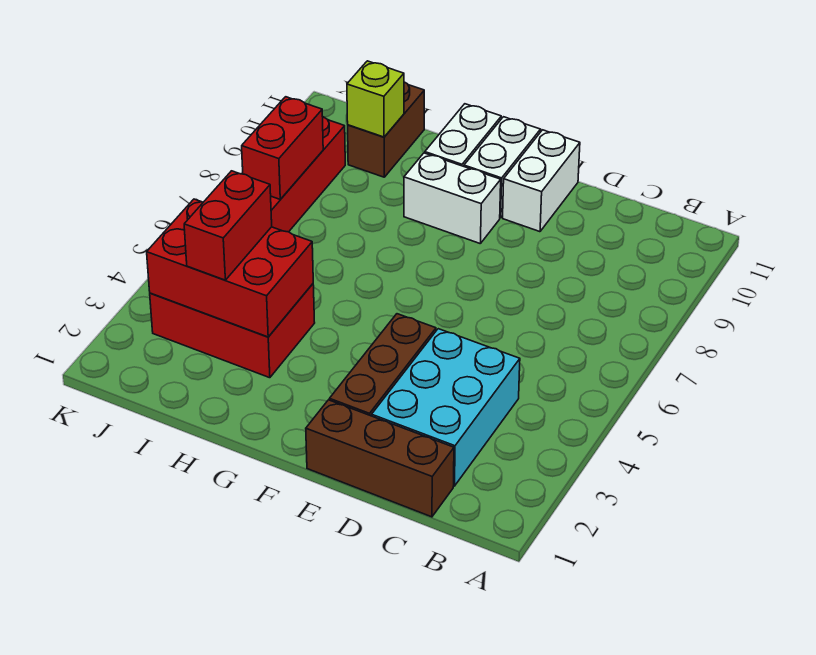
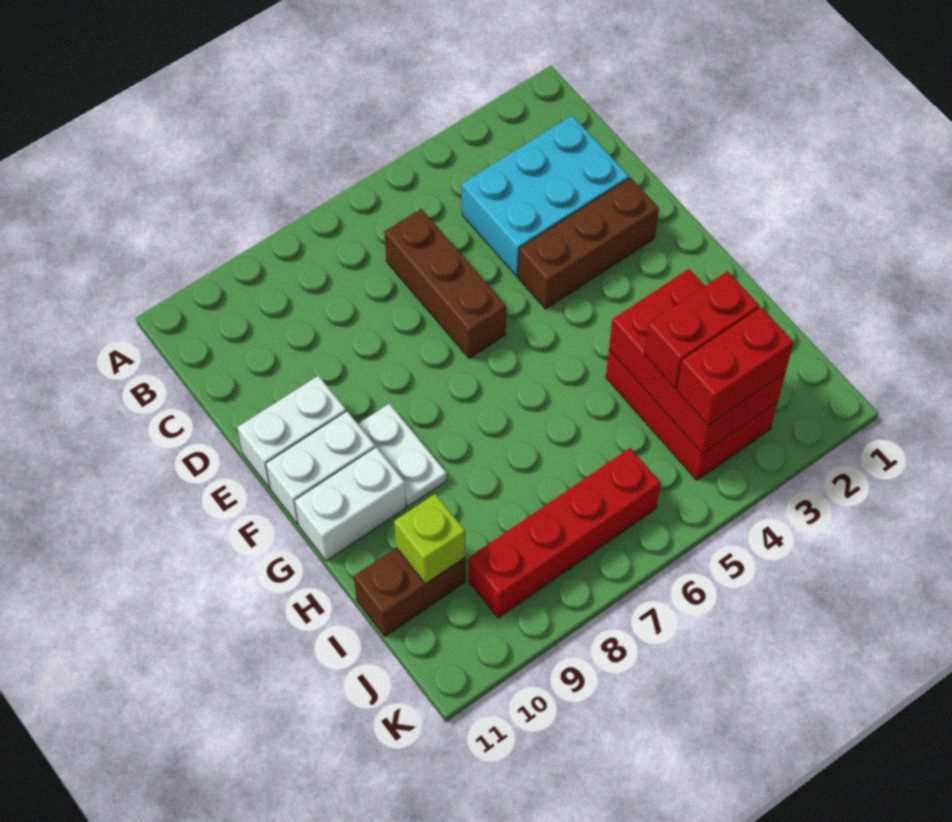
brown brick C1:E1 level 1 -> brown brick C6:E6 level 1
white brick F9:G9 level 1 -> white plate F9:G9 level 1
red brick J7:J8 level 2 -> red brick J3:J4 level 3

